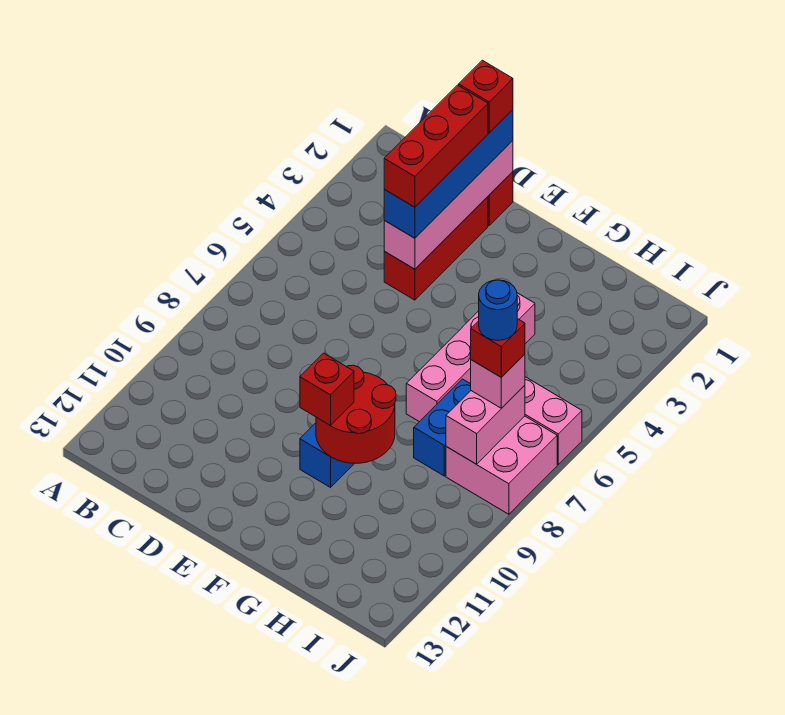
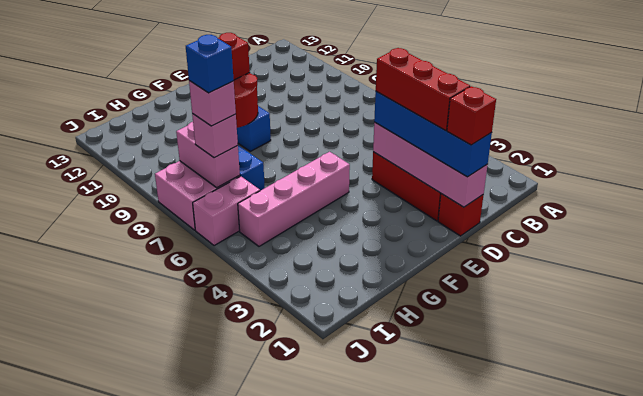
pink brick G4:G7 level 1 -> pink brick F5:I5 level 1
red brick I7 level 4 -> pink brick I7 level 4
blue round brick I7 level 5 -> blue brick I7 level 5

